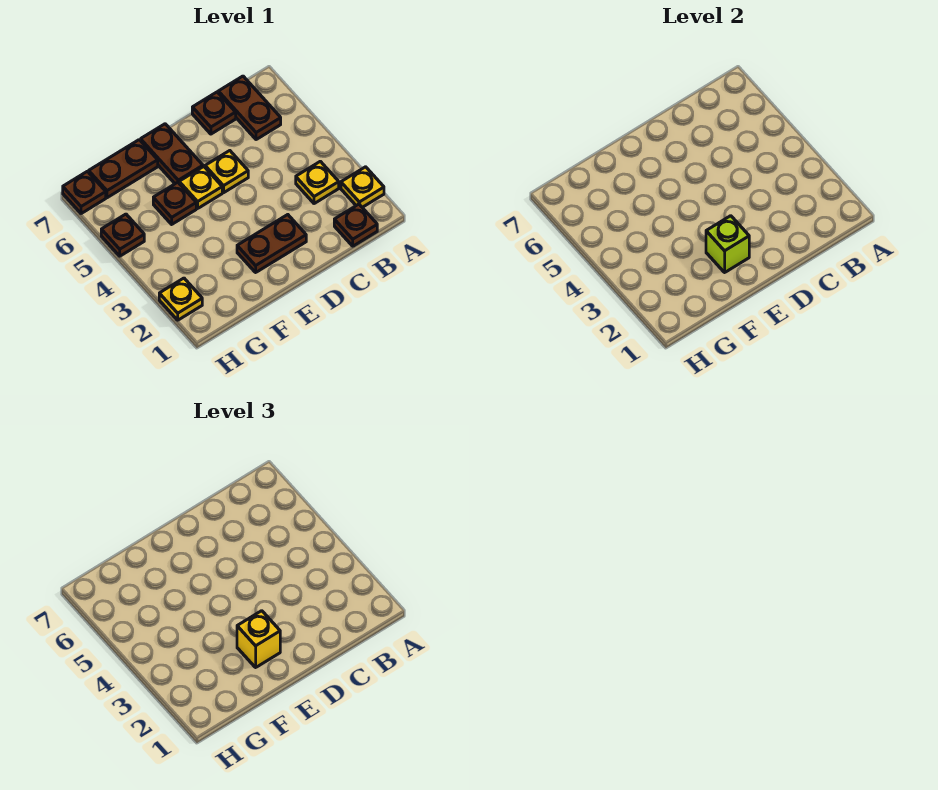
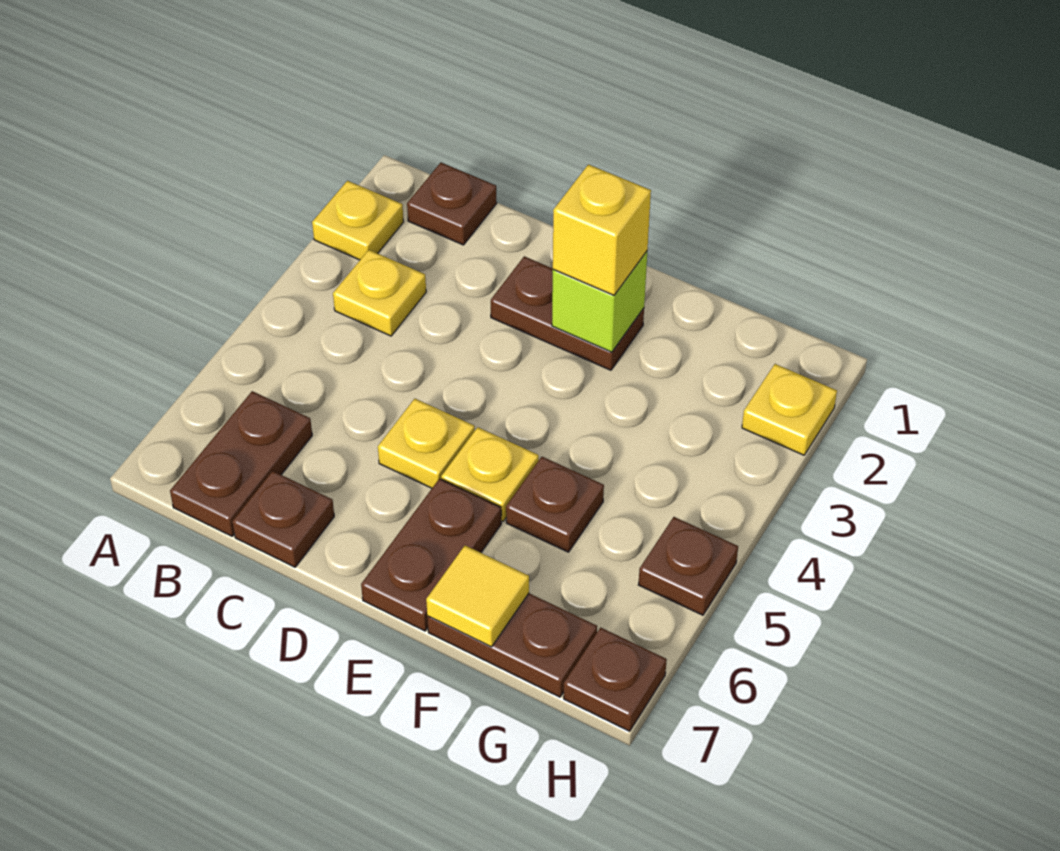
none -> yellow tile F7 level 2

